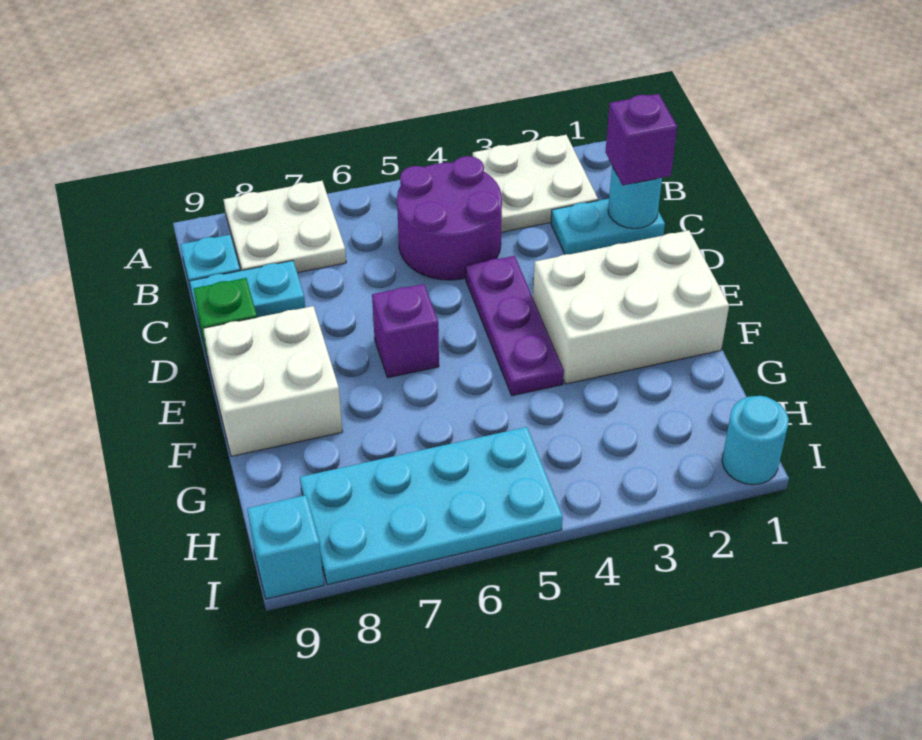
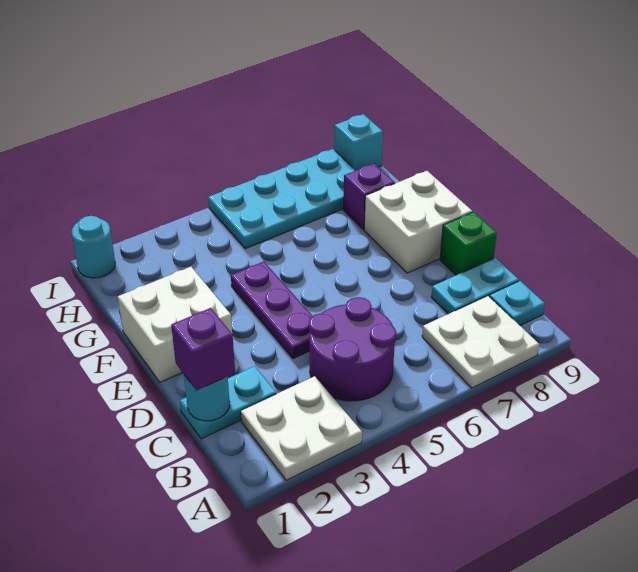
white brick E1:F3 level 1 -> white brick E1:F2 level 1
purple brick E6 level 1 -> purple brick G8 level 1

